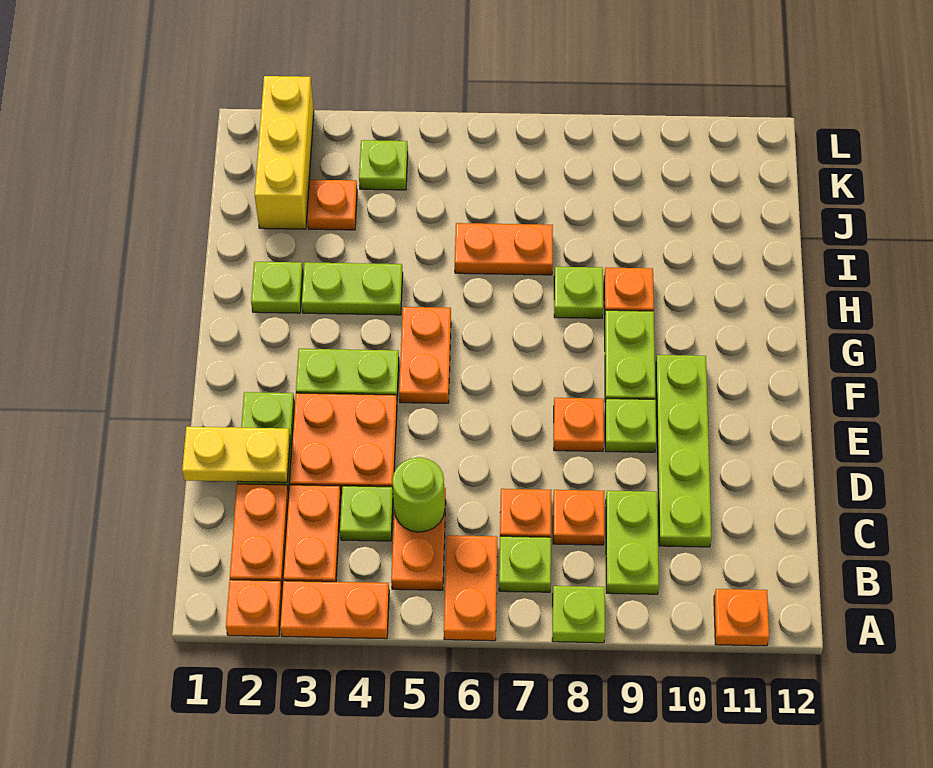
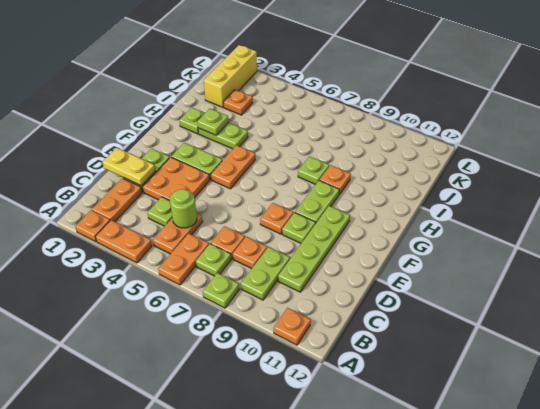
orange plate B3:C3 level 1 -> none
orange plate I6:I7 level 1 -> none
lime plate K4 level 1 -> lime plate H3 level 2

